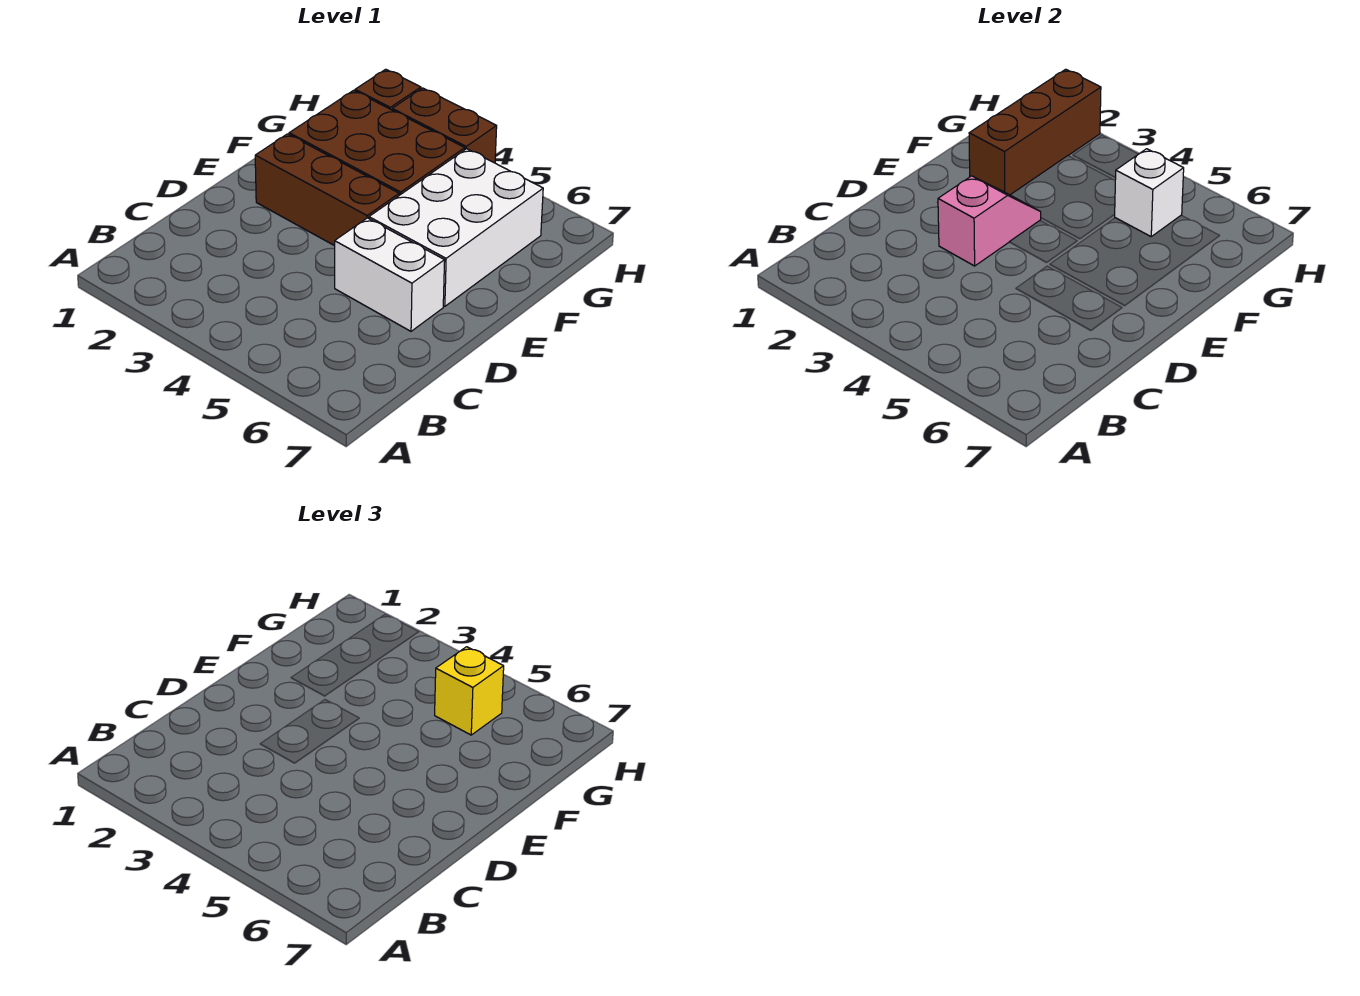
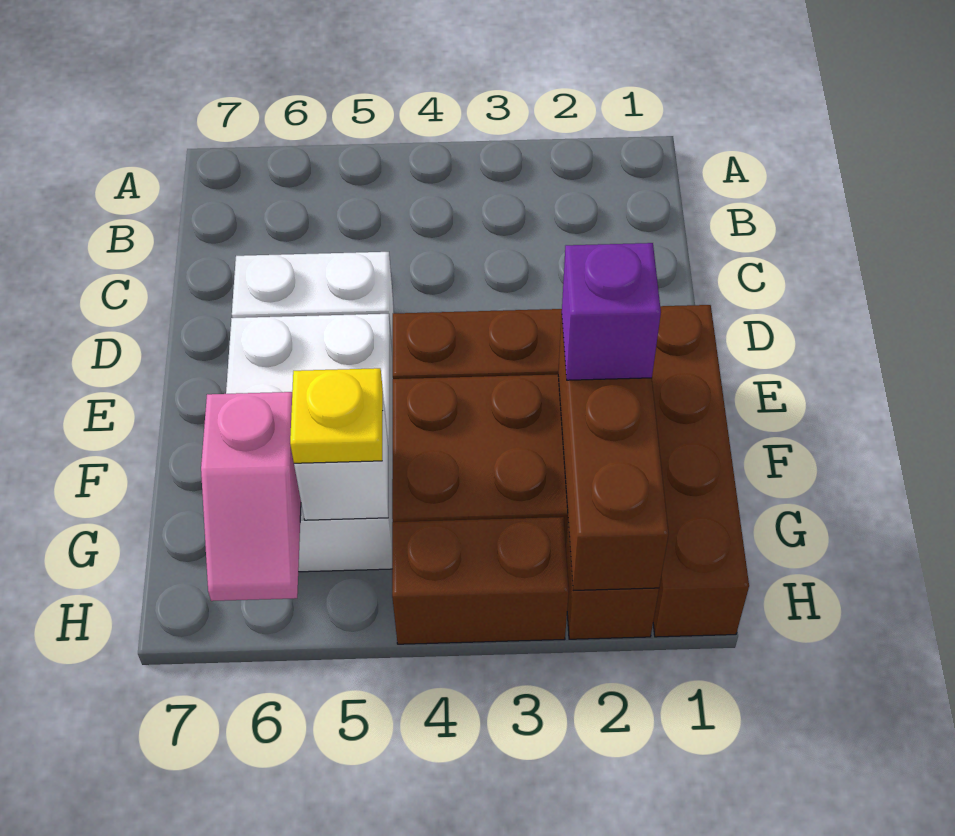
pink slope D3:E3 level 2 top D -> pink slope G6:H6 level 2 top G
none -> brown brick E1:H1 level 1
none -> purple brick F2 level 3
yellow brick G5 level 3 -> yellow plate G5 level 3

